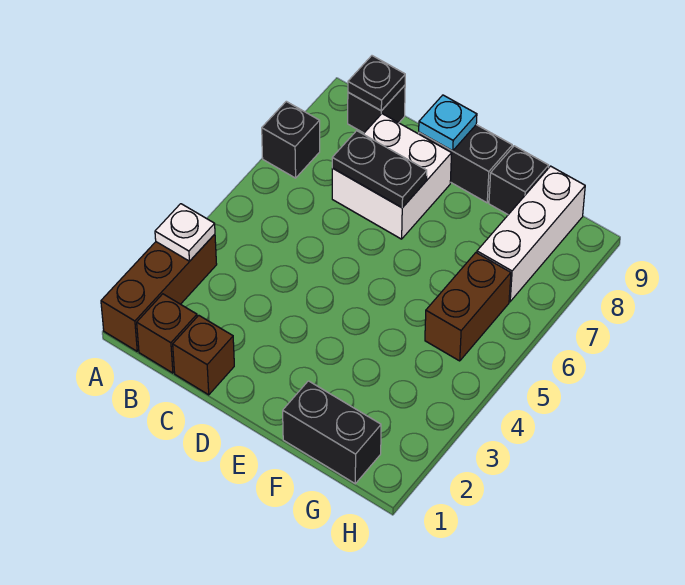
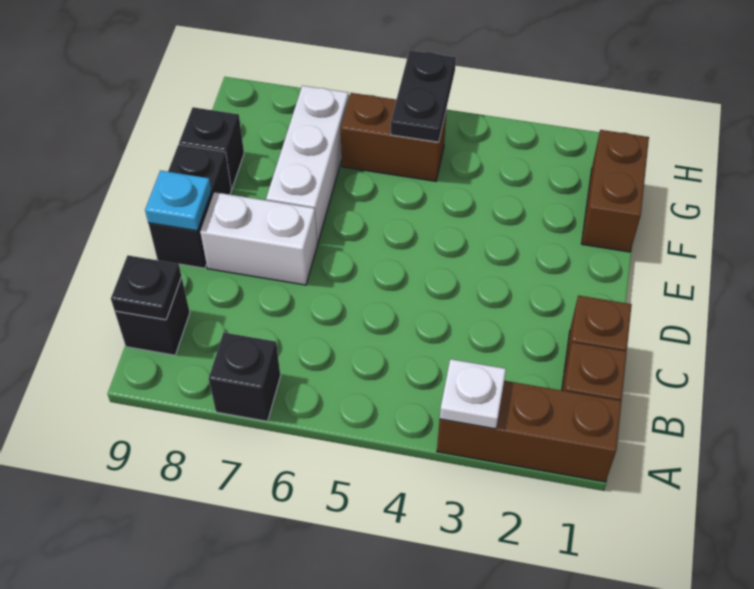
white brick C7:D8 level 1 -> white brick D7:D8 level 1
black plate C7:D7 level 2 -> black plate G5:H5 level 2
black brick F1:G1 level 1 -> brown brick F1:G1 level 1
white brick G7:G9 level 1 -> white brick E7:G7 level 1

